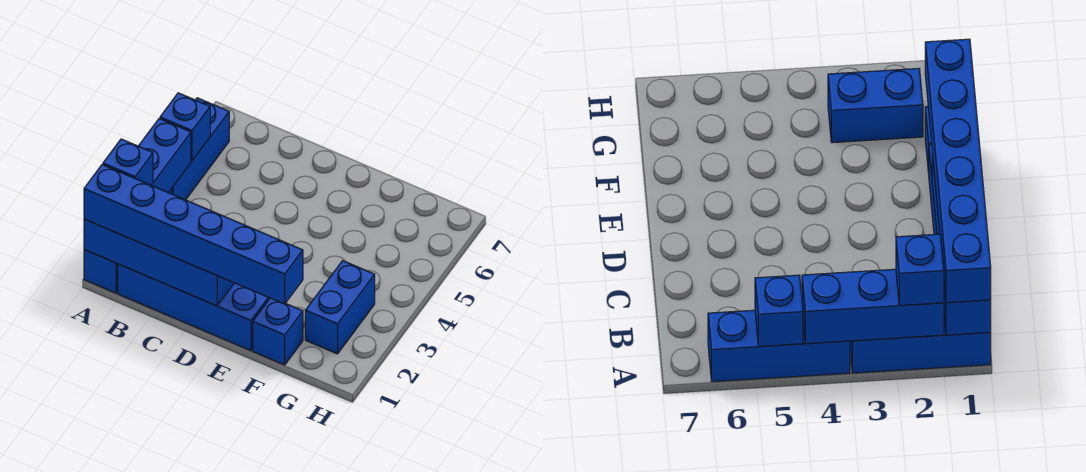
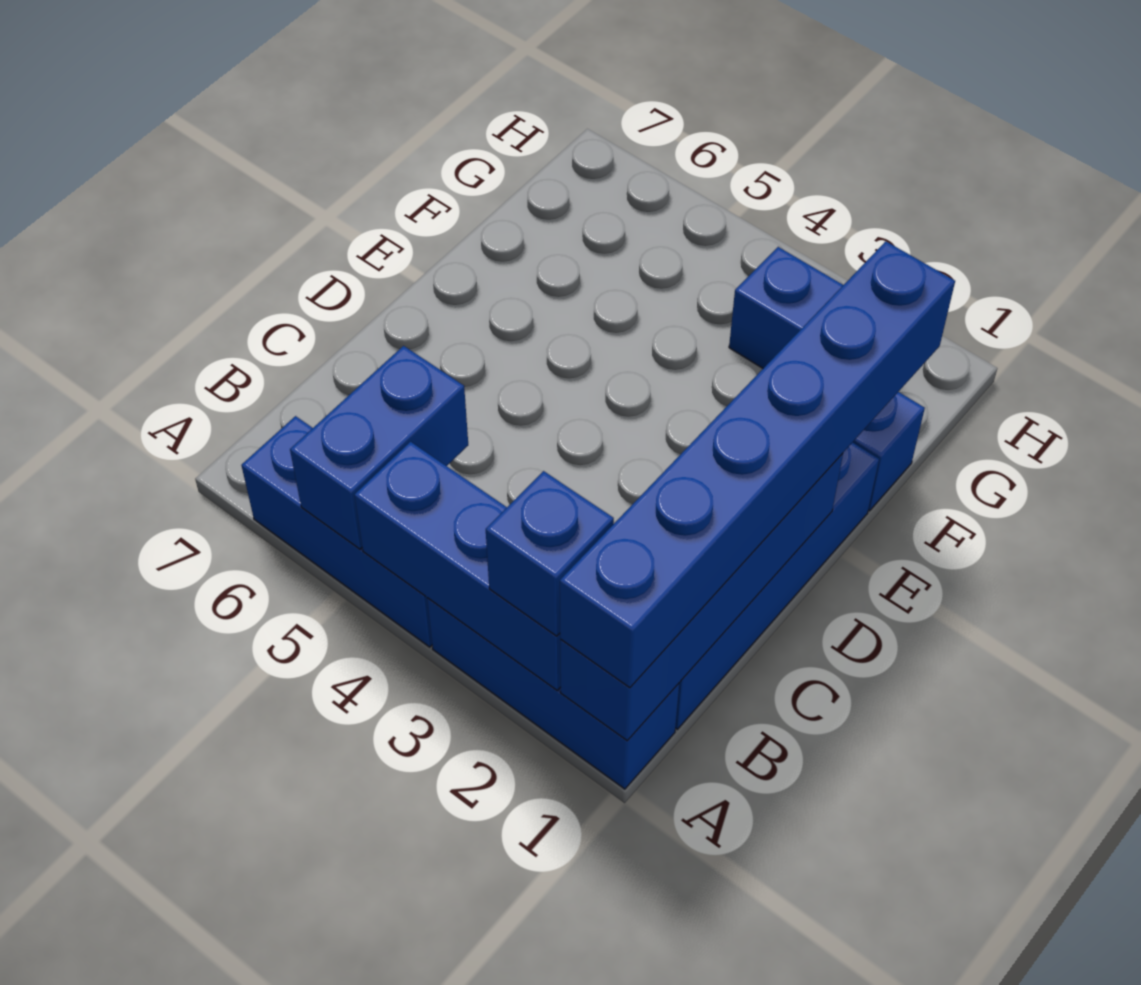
blue brick A5 level 2 -> blue brick A5:B5 level 2

